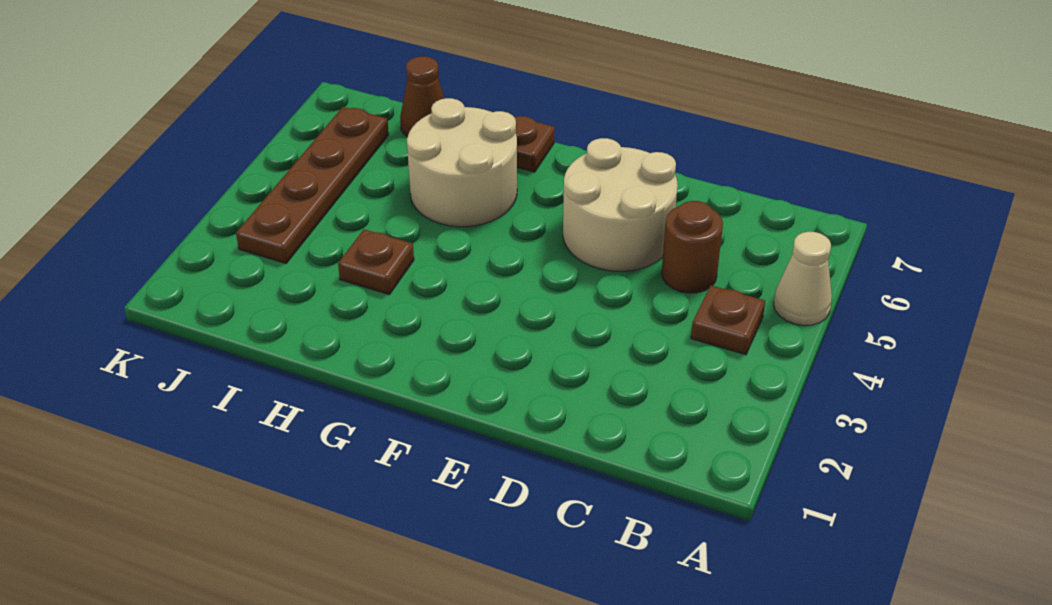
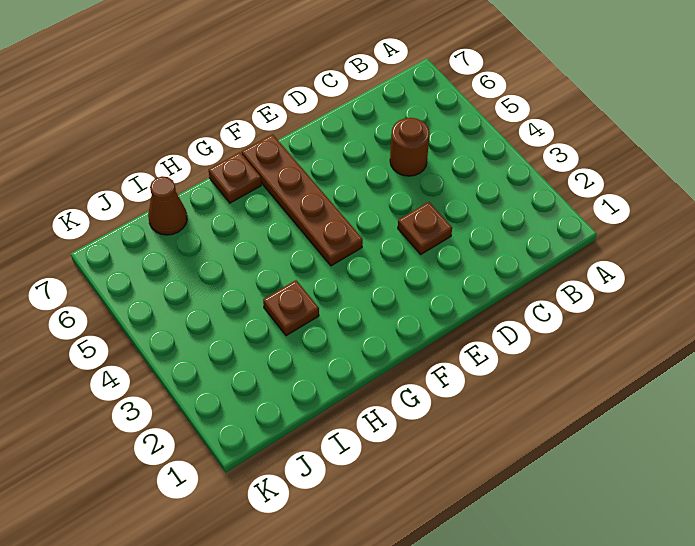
tan cone A5 level 1 -> none
brown plate B4 level 1 -> brown plate D3 level 1
tan round brick D5:E6 level 1 -> none
tan round brick G5:H6 level 1 -> none
brown plate J3:J6 level 1 -> brown plate F4:F7 level 1

